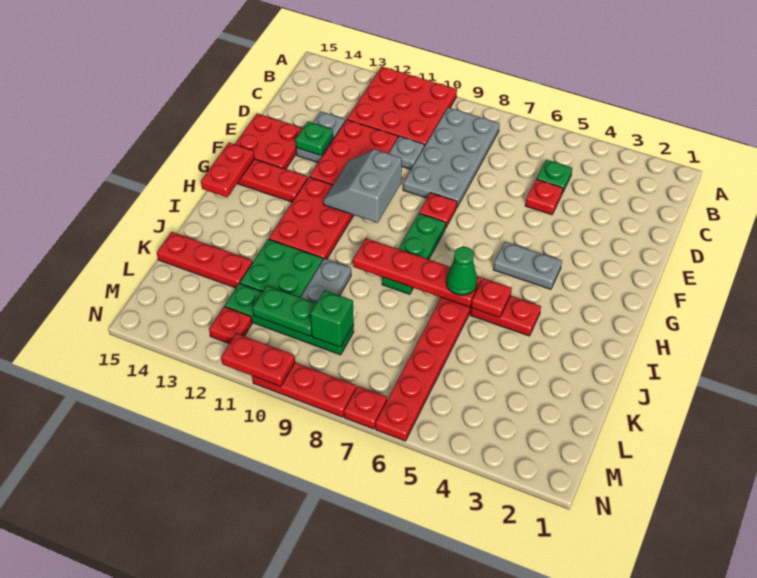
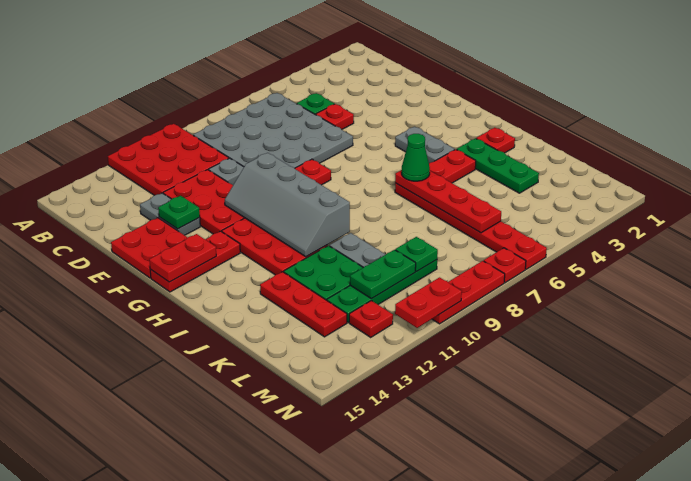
grey plate B8:E9 level 1 -> grey plate B6:E9 level 1
grey slope F10:G11 level 2 top 10 -> grey slope F10:I11 level 2 top 10
grey plate G4:G5 level 1 -> grey plate G4:H4 level 1
green plate G8:I8 level 1 -> green plate I3:K3 level 1
red plate G15:H15 level 2 -> red plate G14:G15 level 2
red plate I5 level 2 -> red plate I2 level 1
red plate I6:I9 level 2 -> red plate I6:L6 level 2
red plate K13:K15 level 1 -> red plate J13:L13 level 1
green brick L9 level 2 -> green plate L9 level 2

